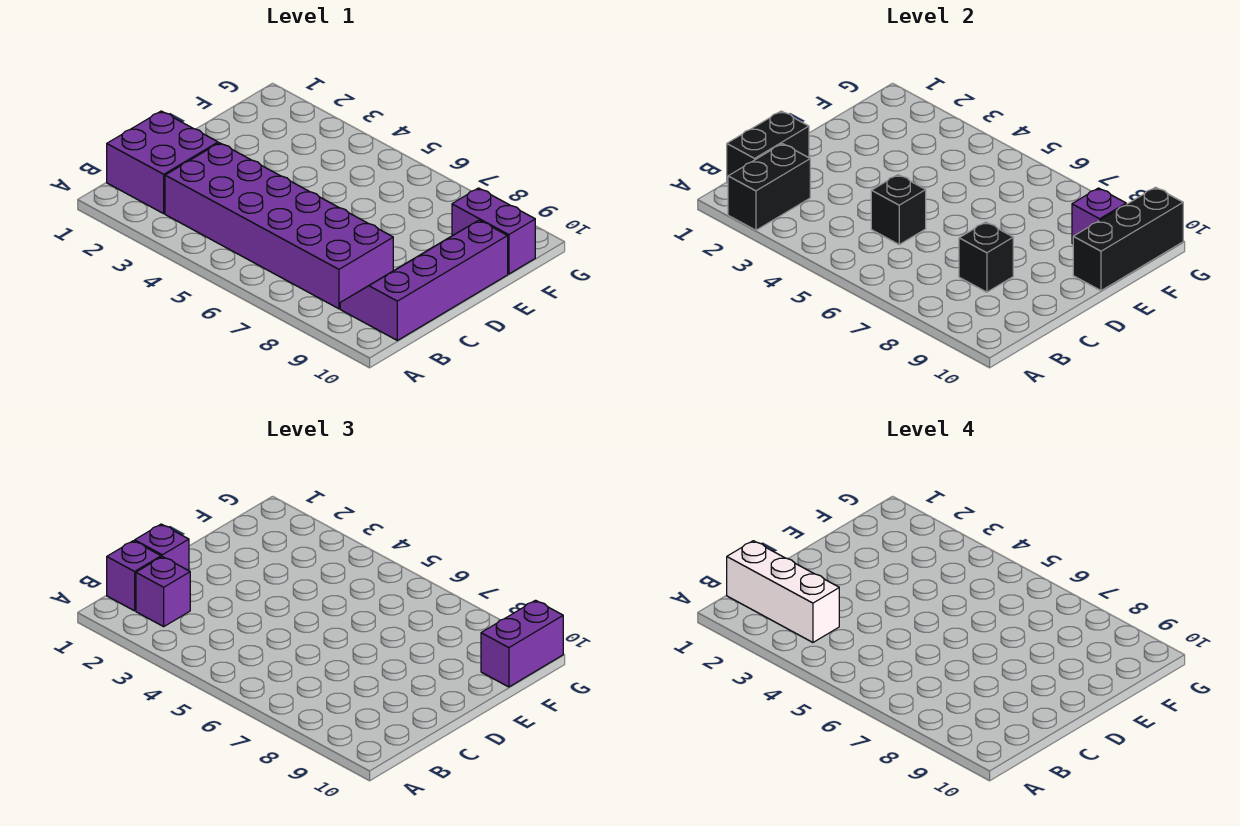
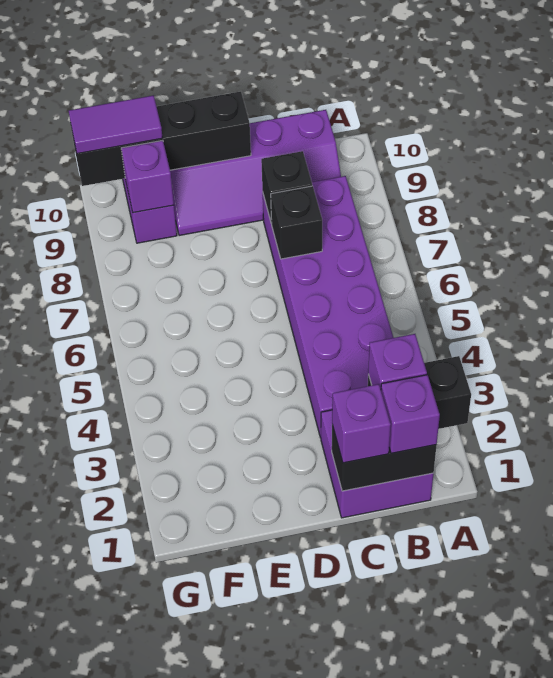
white brick B1:B3 level 4 -> none
black brick C5 level 2 -> black brick C7 level 2
black brick E10:G10 level 2 -> black brick D10:G10 level 2
purple brick F10:G10 level 3 -> purple tile F10:G10 level 3

